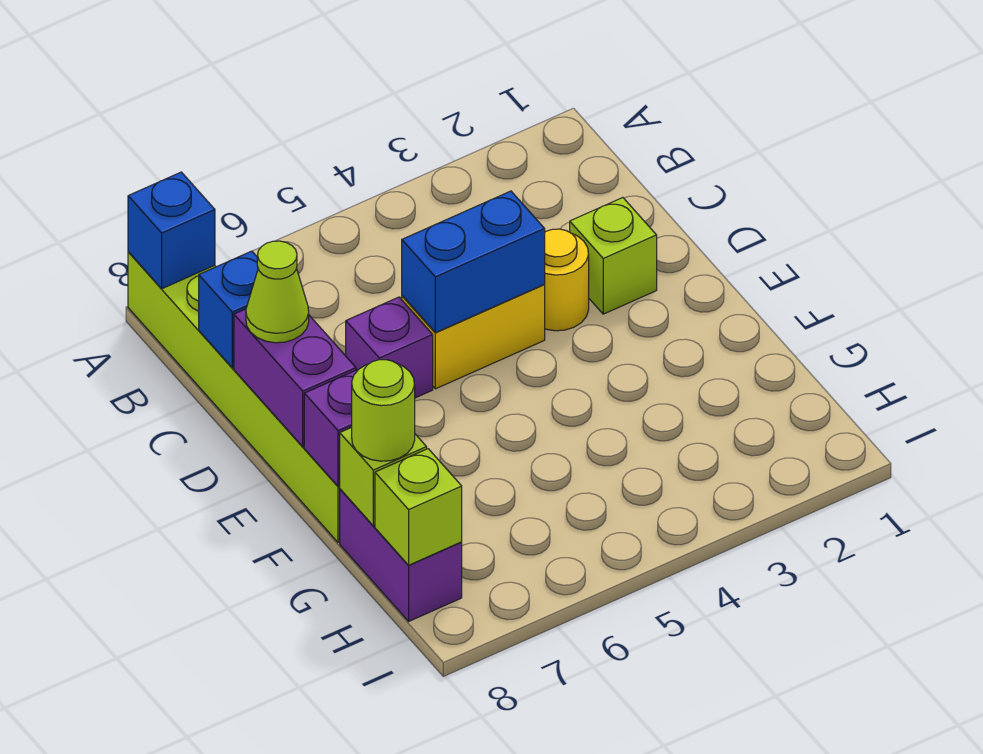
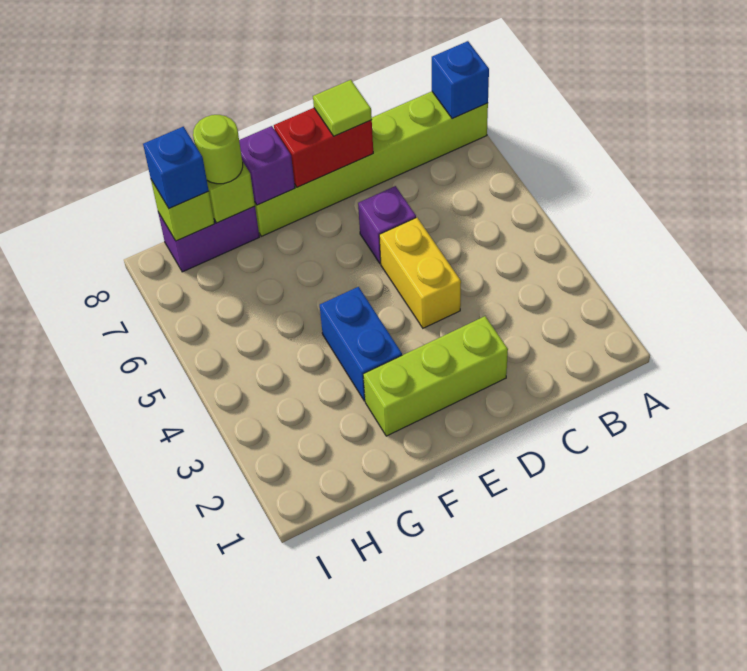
blue brick C8 level 2 -> blue brick H8 level 3
lime brick D2 level 1 -> lime brick D2:F2 level 1
yellow round brick D3 level 1 -> none
blue brick D4:D5 level 2 -> blue brick F3:F4 level 1
purple brick D8:E8 level 2 -> red brick D8:E8 level 2
lime cone D8 level 3 -> lime tile D8 level 3

